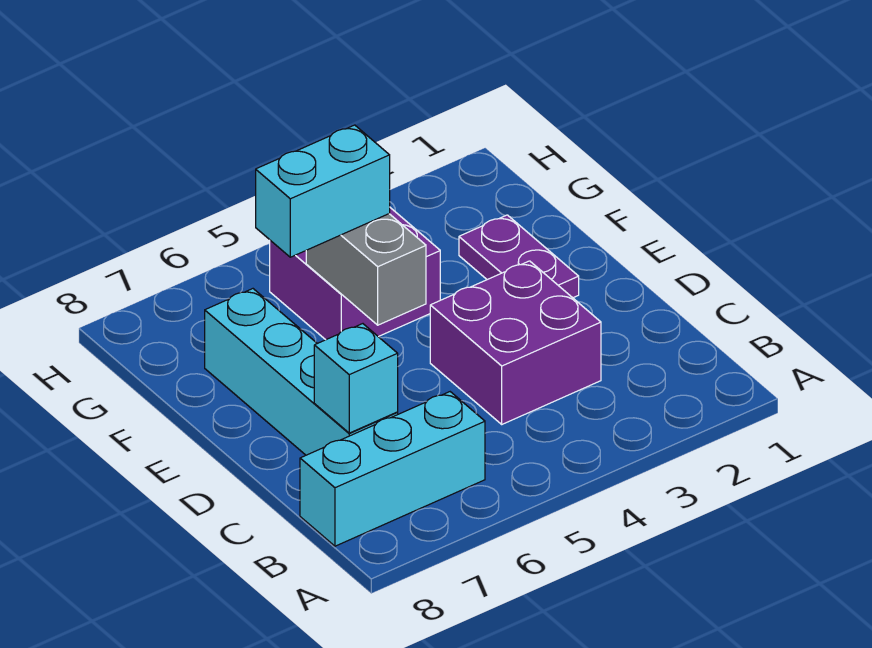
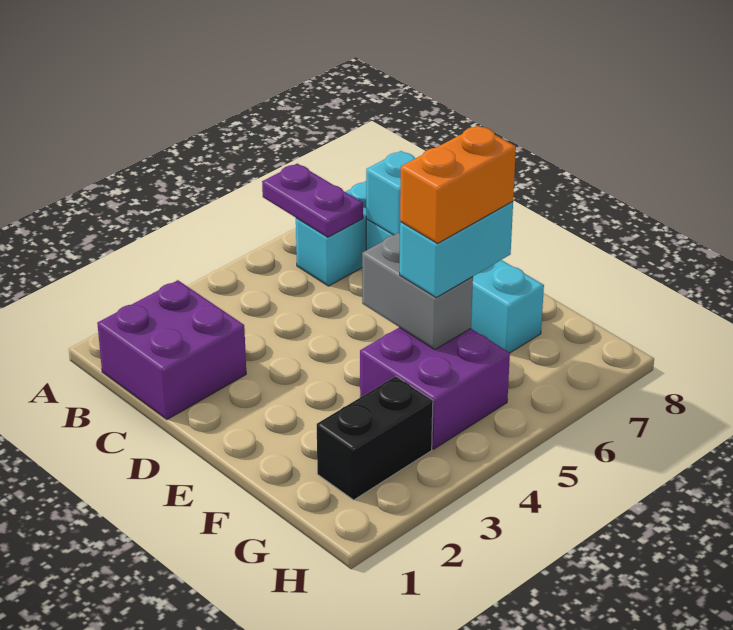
purple brick C3:D4 level 1 -> purple brick B1:C2 level 1
purple plate E2:F2 level 1 -> purple plate A6:B6 level 2
none -> orange brick F5:F6 level 4
none -> black brick G2:G3 level 1

